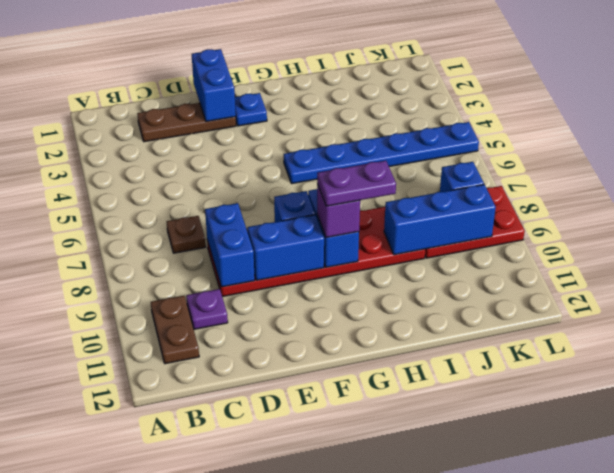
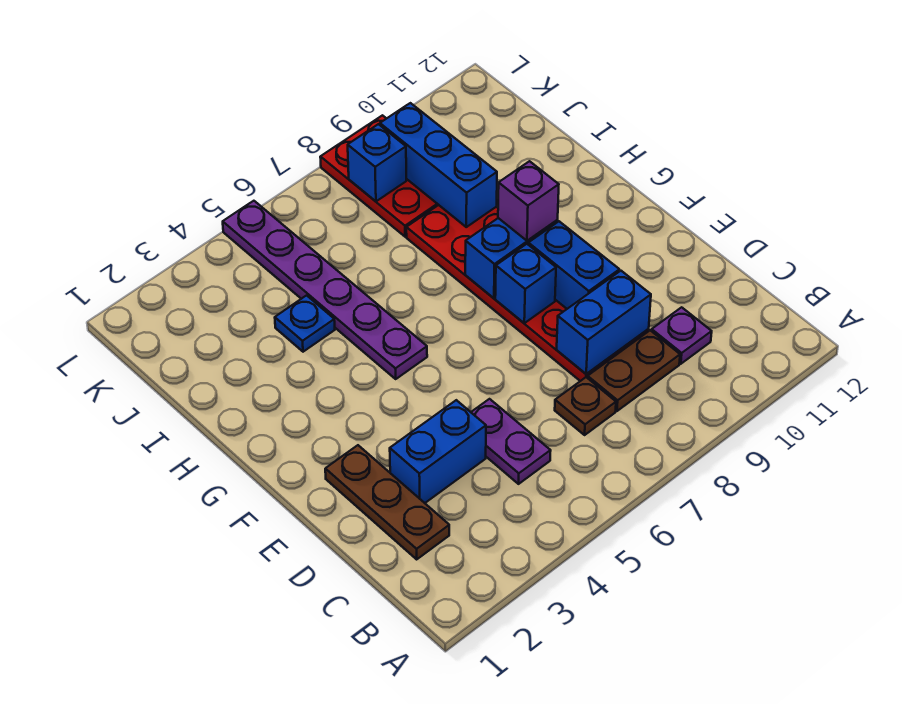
brown plate B10:B11 level 1 -> brown plate C8:C9 level 1
blue brick E1:E2 level 2 -> blue brick D3:D4 level 1
blue plate F2 level 1 -> blue plate I4 level 1
blue plate G5:L5 level 1 -> purple plate G5:L5 level 1
purple plate G9:H9 level 4 -> purple plate C5:D5 level 1

